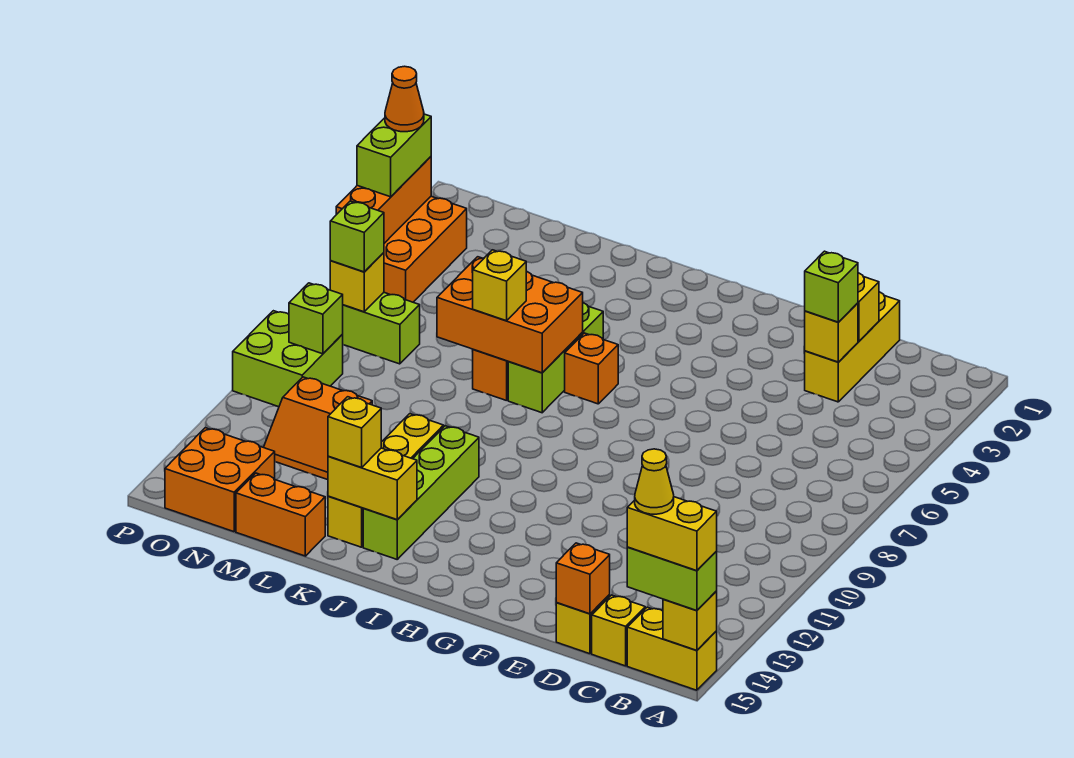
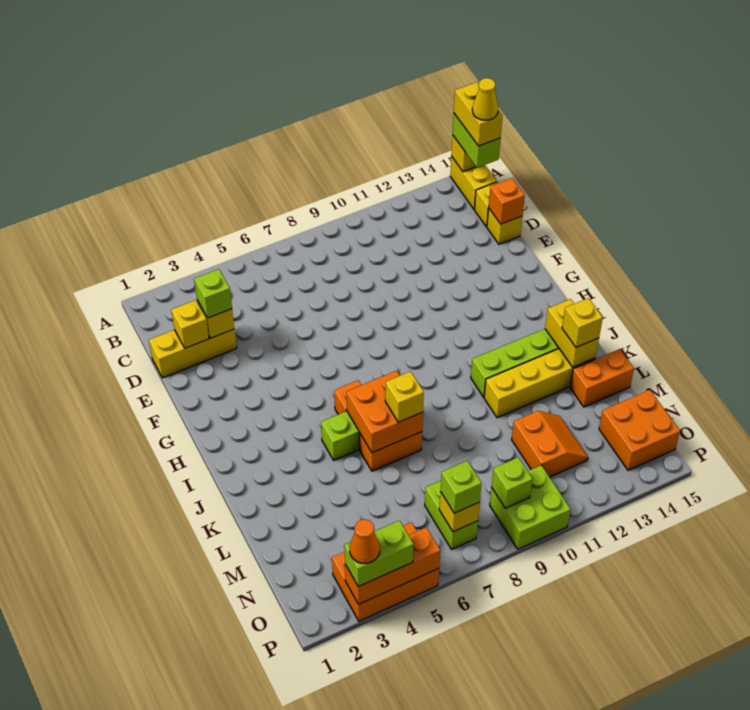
orange brick J6:L7 level 2 -> orange brick J6:K7 level 2
orange brick L15:M15 level 1 -> orange brick L14:L15 level 1

